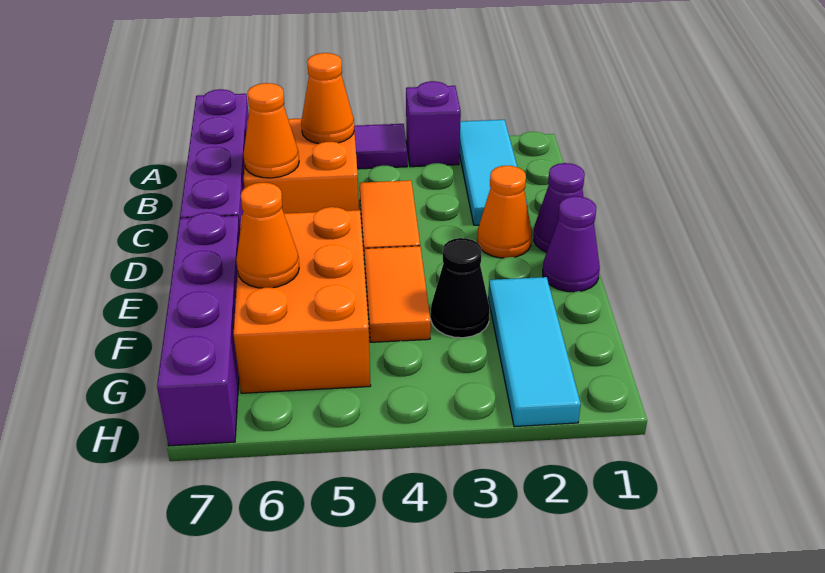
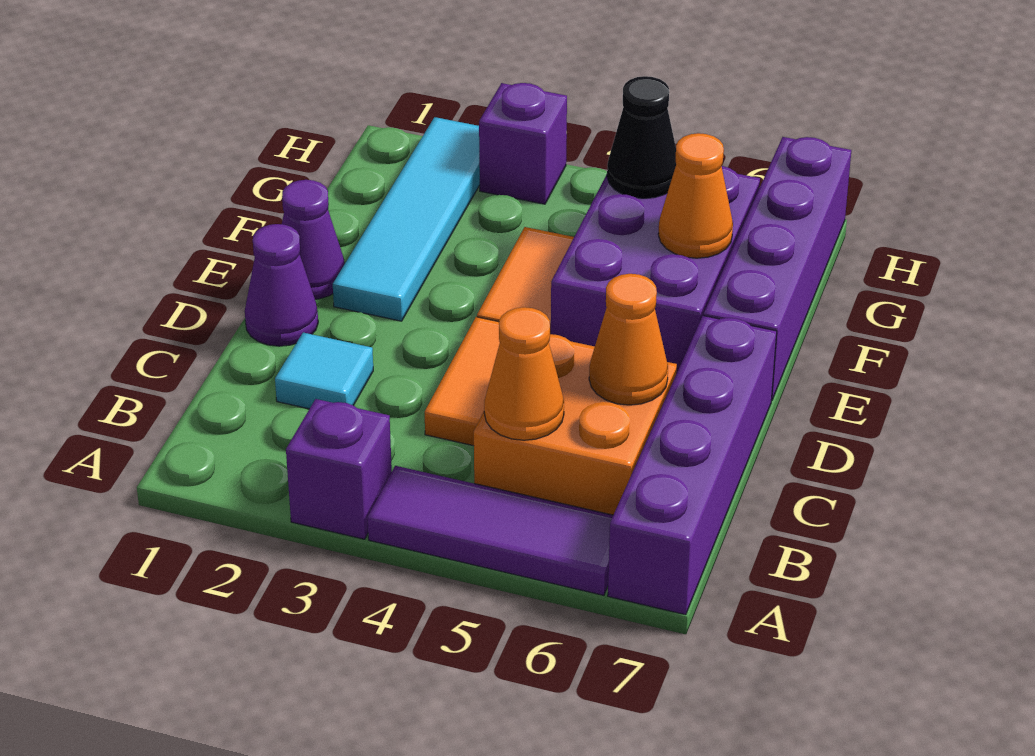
cyan tile A2:C2 level 1 -> cyan tile C2 level 1
orange cone D2 level 1 -> none
orange brick E5:G6 level 1 -> purple brick E5:G6 level 1
cyan tile F2:H2 level 1 -> cyan tile E2:H2 level 1
black cone F3 level 1 -> black cone G5 level 2
none -> purple brick H3 level 1

